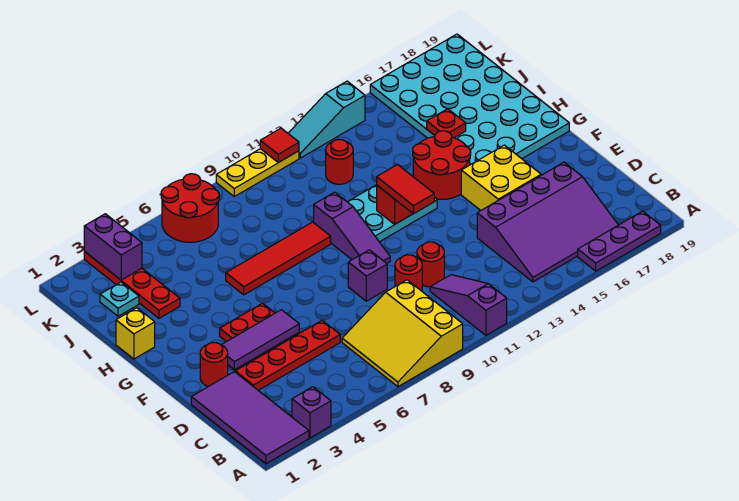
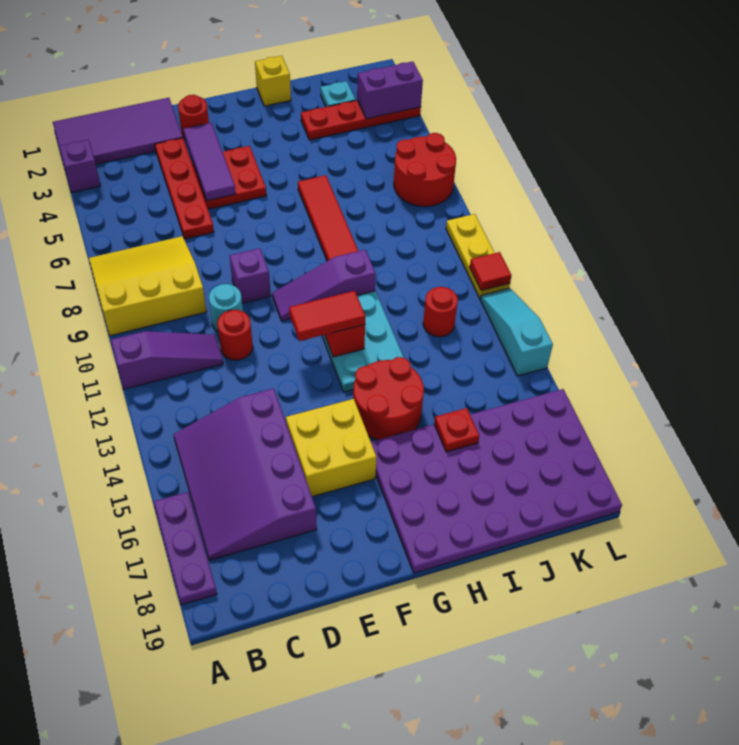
red round brick D10 level 1 -> cyan round brick D10 level 1
cyan plate G16:L19 level 1 -> purple plate G16:L19 level 1

